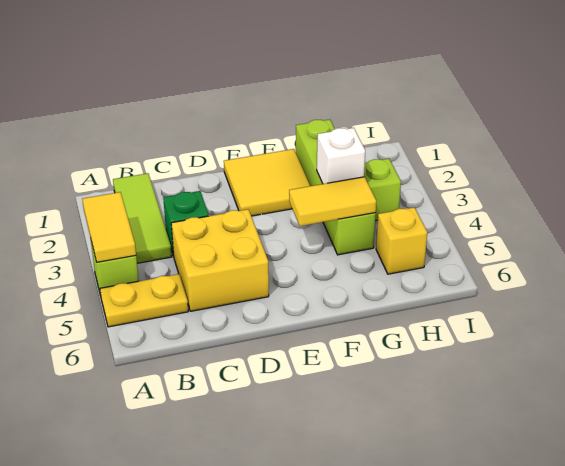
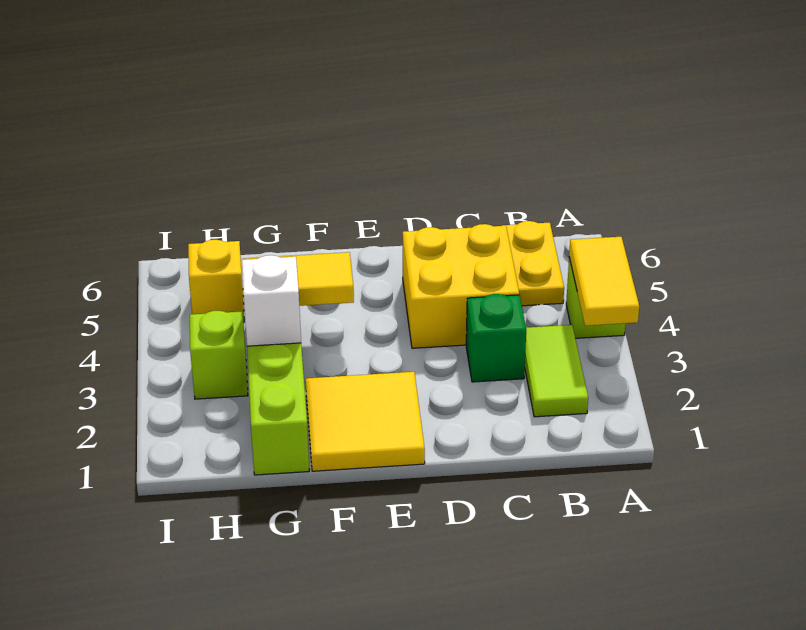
yellow plate A5:B5 level 1 -> yellow plate B5:B6 level 1
lime tile B1:B3 level 1 -> lime tile B2:B3 level 1

